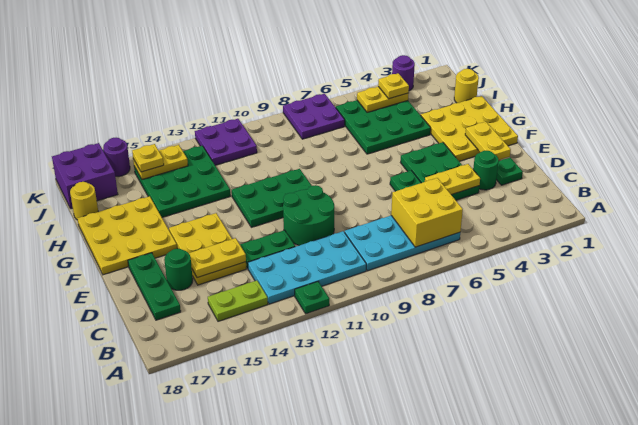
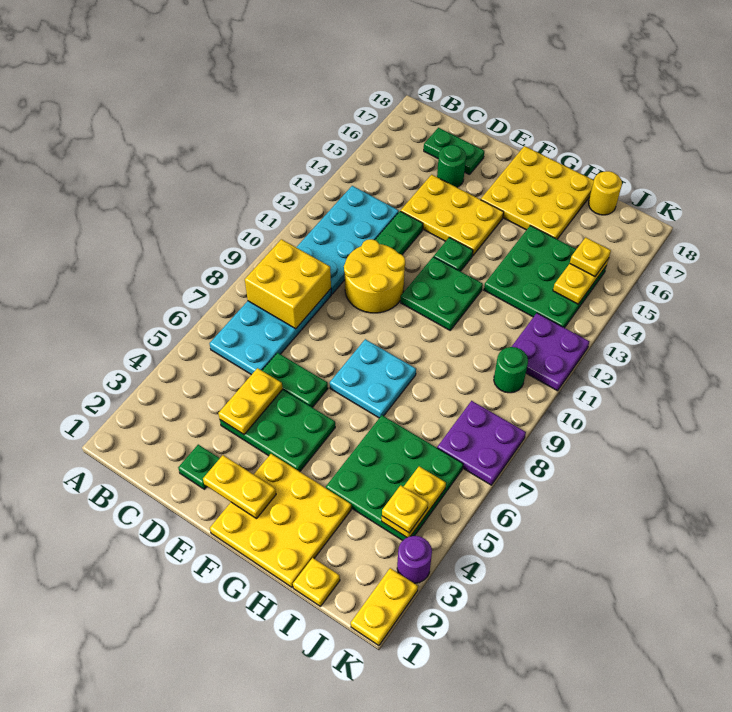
green plate A12 level 1 -> green plate F13 level 1
yellow brick B6:C7 level 2 -> yellow brick B8:C9 level 2
lime plate B14:B15 level 1 -> none
green plate C17:E17 level 1 -> green plate C17:D17 level 1
green round brick D3 level 1 -> green round brick J10 level 1
green round brick D10:E11 level 1 -> yellow round brick D10:E11 level 1
yellow plate D14:D15 level 2 -> yellow plate K1:K2 level 1
none -> cyan plate F7:G8 level 1
green plate F10:G12 level 1 -> green plate F11:G12 level 1
yellow round brick I1 level 1 -> yellow plate I1 level 1
purple brick J17:K18 level 1 -> none
purple round brick K16 level 1 -> none

